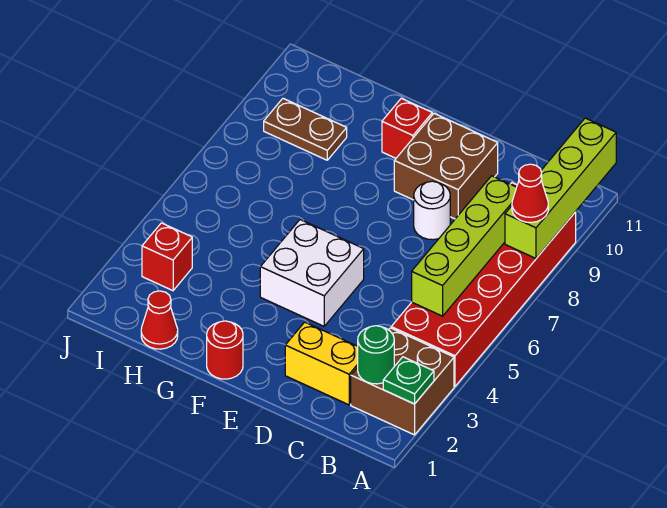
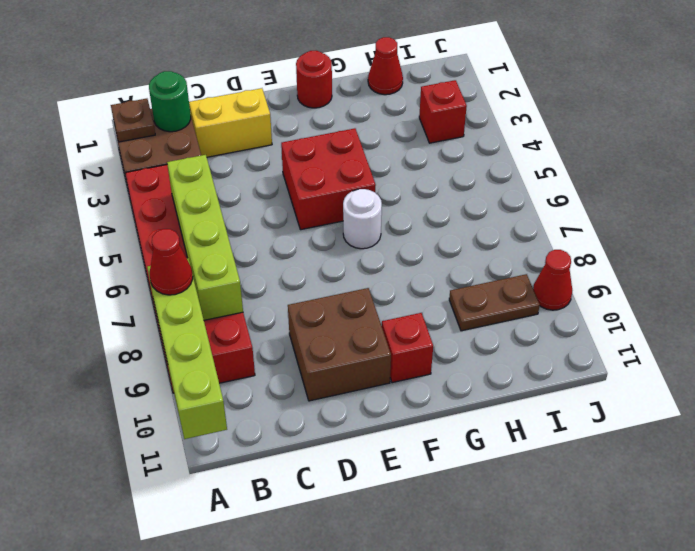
green plate A2 level 2 -> brown plate A2 level 2
white round brick D8 level 1 -> white round brick F6 level 1
white brick E4:F5 level 1 -> red brick E4:F5 level 1
none -> red cone J9 level 1

